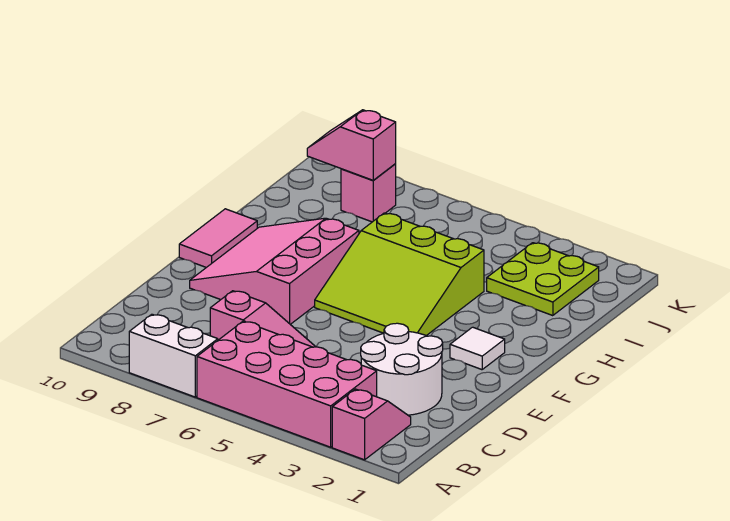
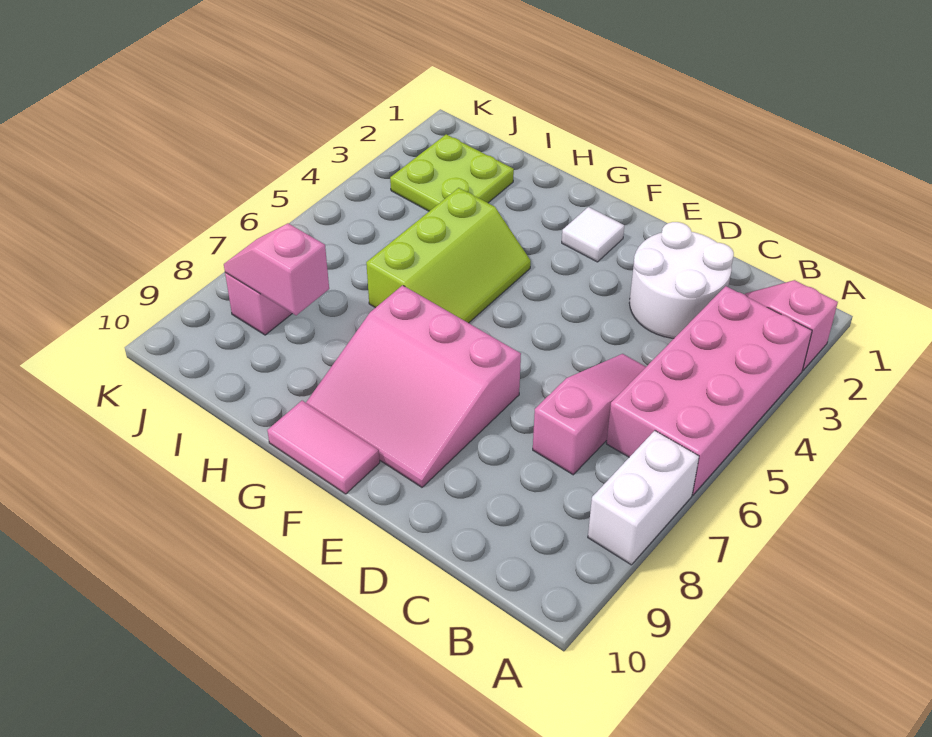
lime slope F4:H6 level 1 top H -> lime slope G4:H6 level 1 top H
pink slope J8:J9 level 2 top 8 -> pink slope I8:J8 level 2 top I

